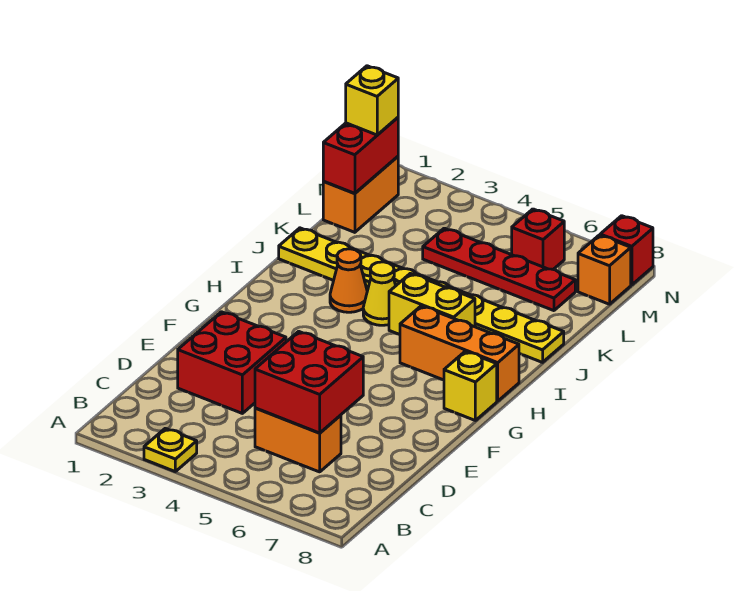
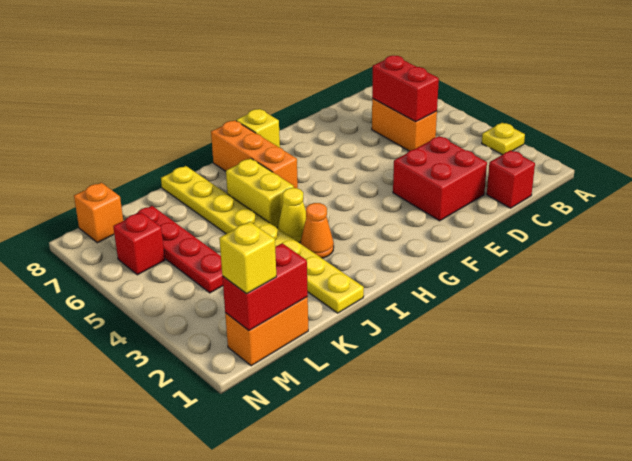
red brick C5:D6 level 2 -> red brick C5:C6 level 2
red brick N8 level 1 -> red brick C1 level 1

